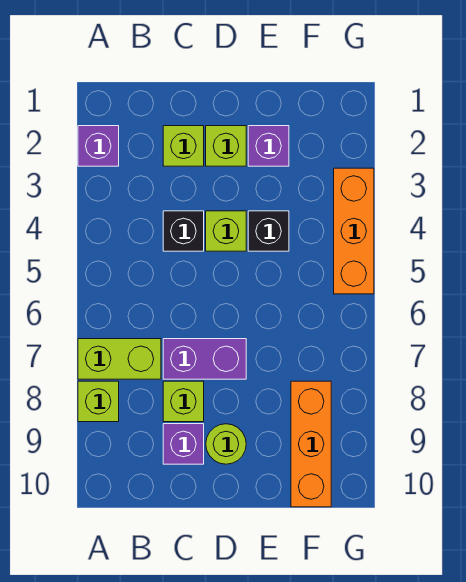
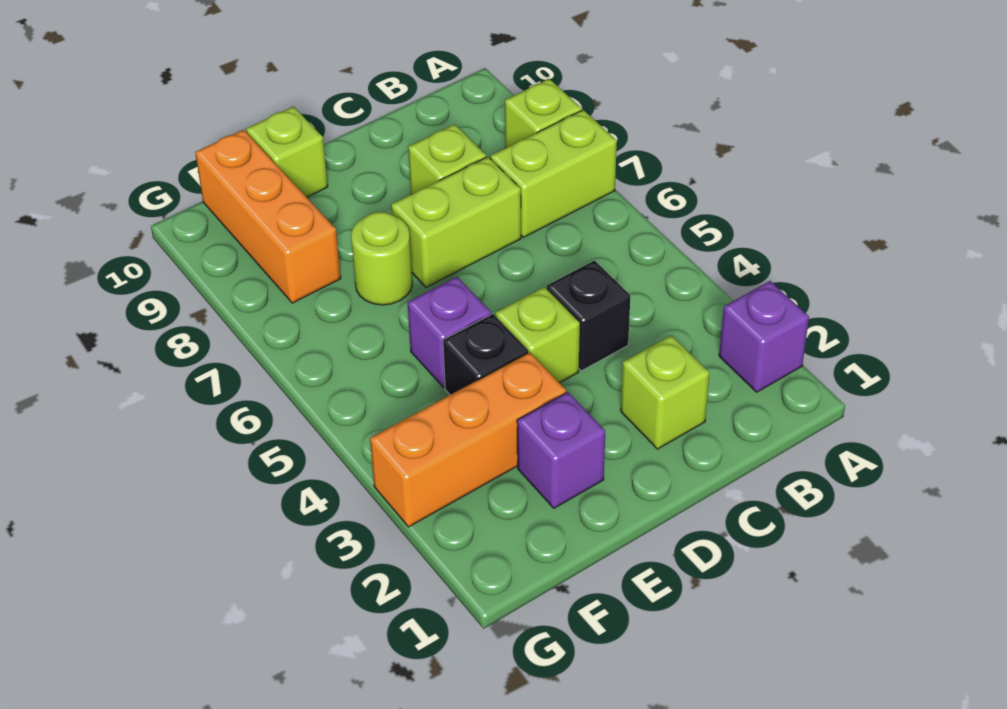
purple brick C7:D7 level 1 -> lime brick C7:D7 level 1
purple brick C9 level 1 -> purple brick E5 level 1
lime brick D2 level 1 -> lime brick E10 level 1
lime round brick D9 level 1 -> lime round brick E7 level 1
orange brick G3:G5 level 1 -> orange brick E3:G3 level 1

